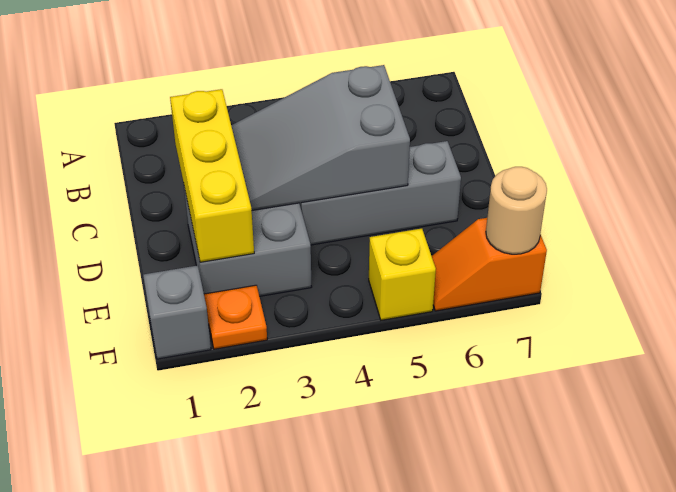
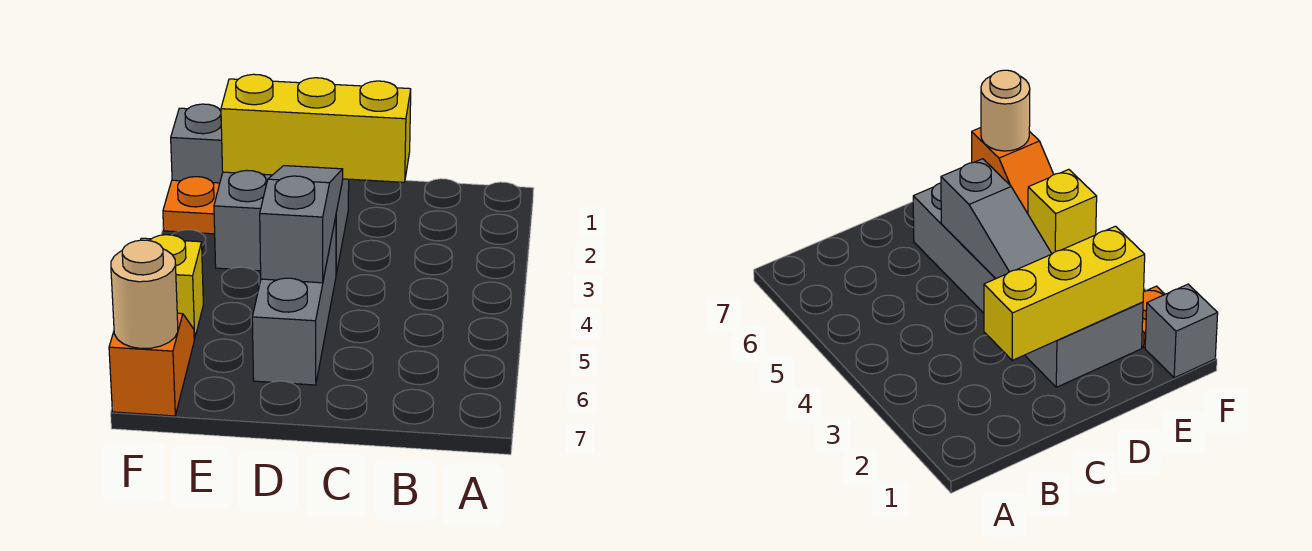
grey slope C3:D5 level 2 top 5 -> grey slope D3:D5 level 2 top 5

